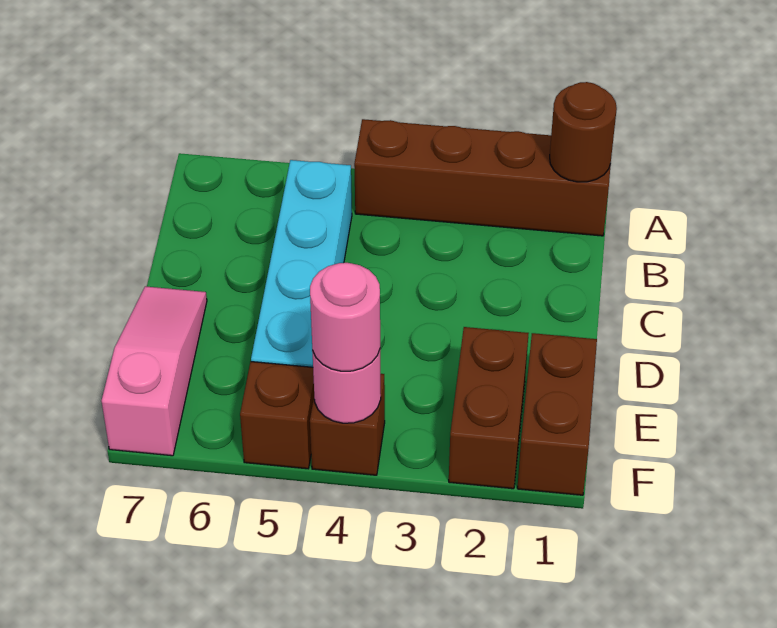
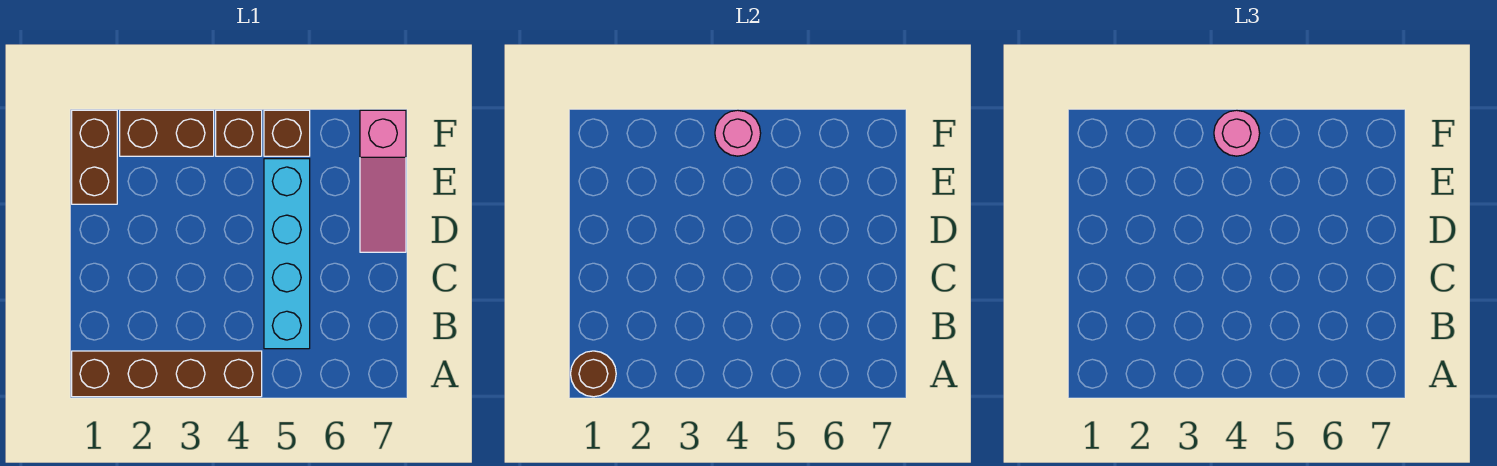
brown brick E2:F2 level 1 -> brown brick F2:F3 level 1

